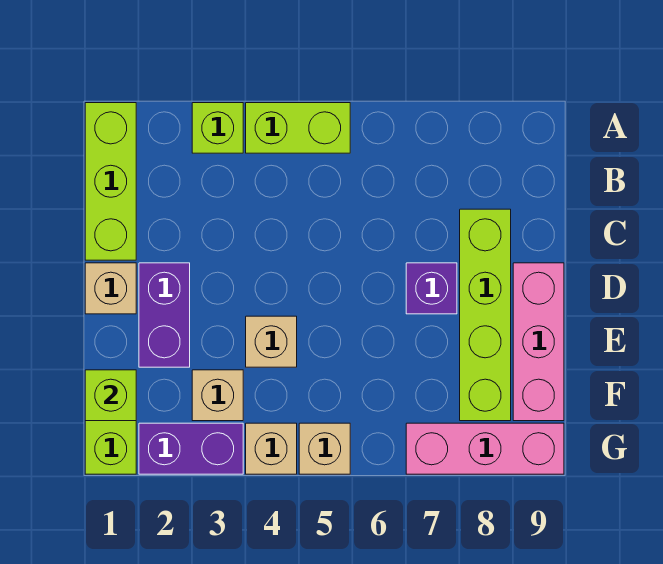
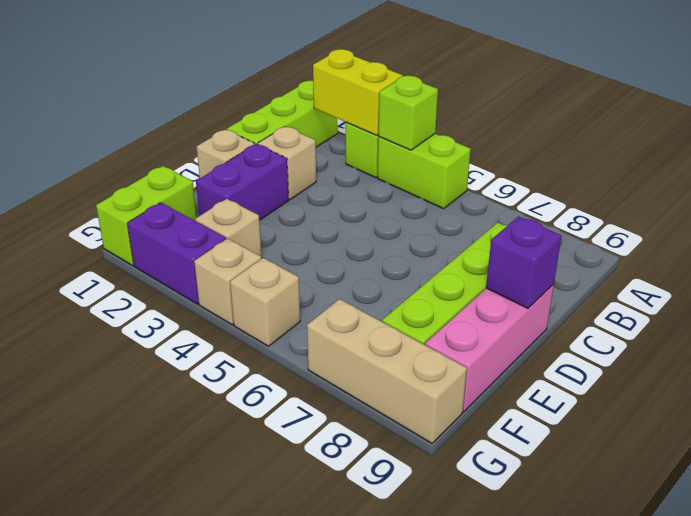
none -> yellow brick A2:A3 level 2
purple brick D7 level 1 -> purple brick D9 level 2
tan brick E4 level 1 -> tan brick C2 level 1
lime brick F1 level 2 -> lime brick A4 level 2
pink brick G7:G9 level 1 -> tan brick G7:G9 level 1

